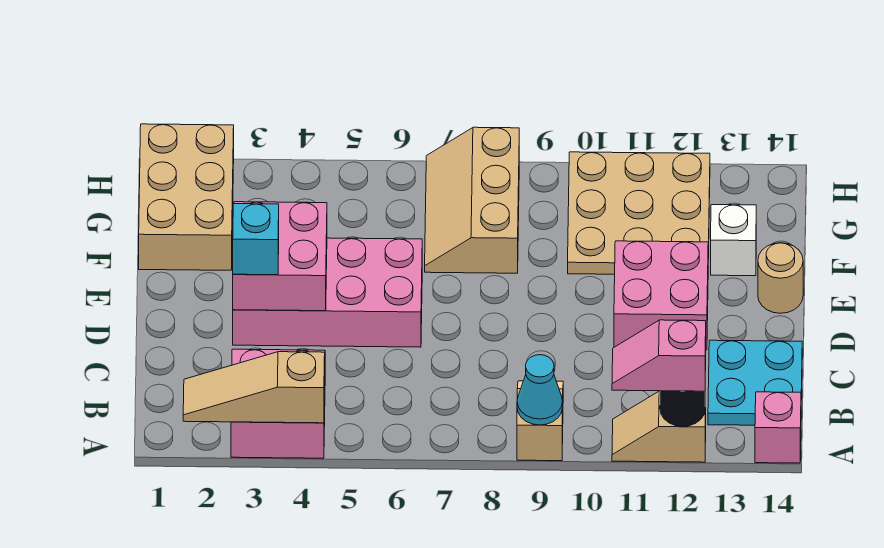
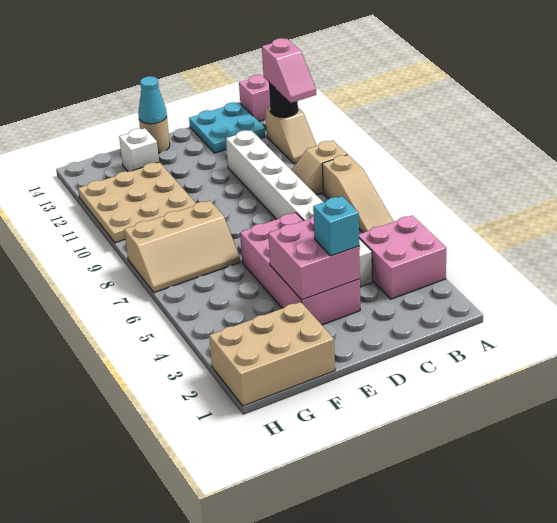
tan slope A2:A4 level 2 top 4 -> tan slope A6:A8 level 1 top 8
cyan cone A9 level 2 -> cyan cone E14 level 2
none -> white brick C4:C11 level 1
pink brick D11:E12 level 1 -> none

